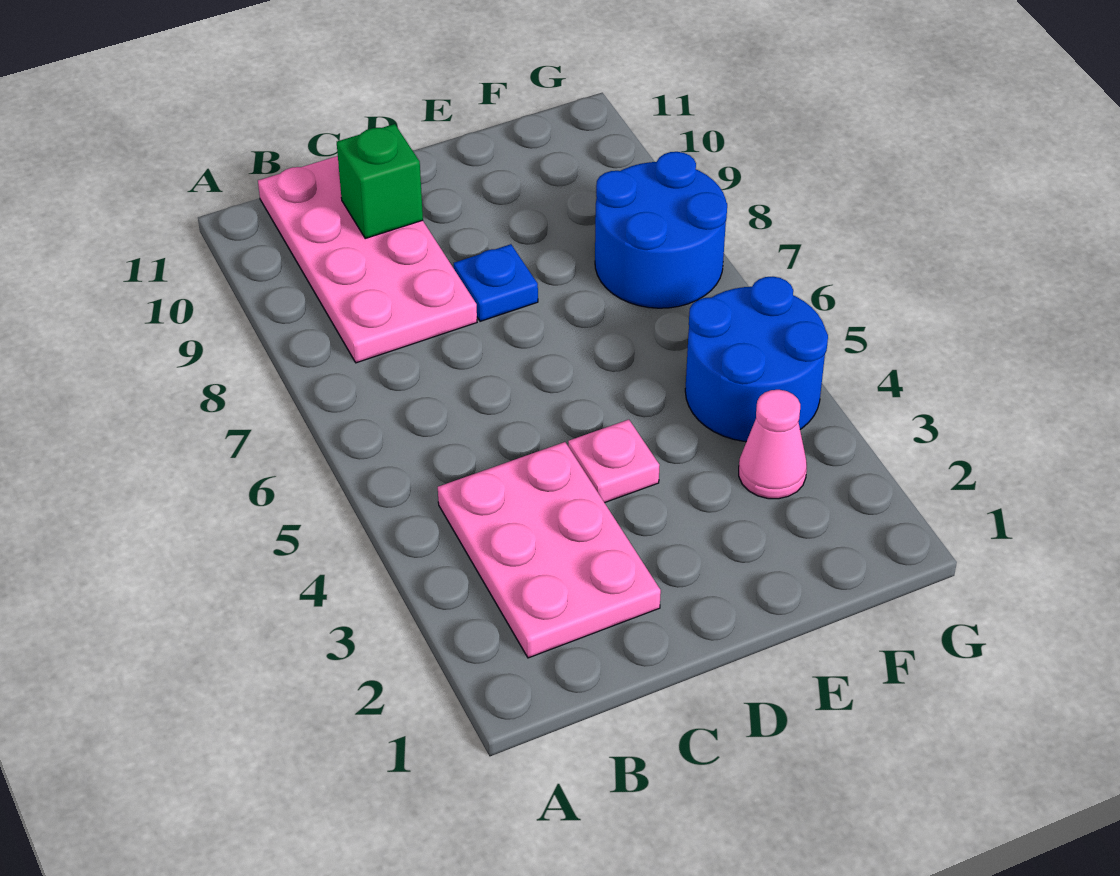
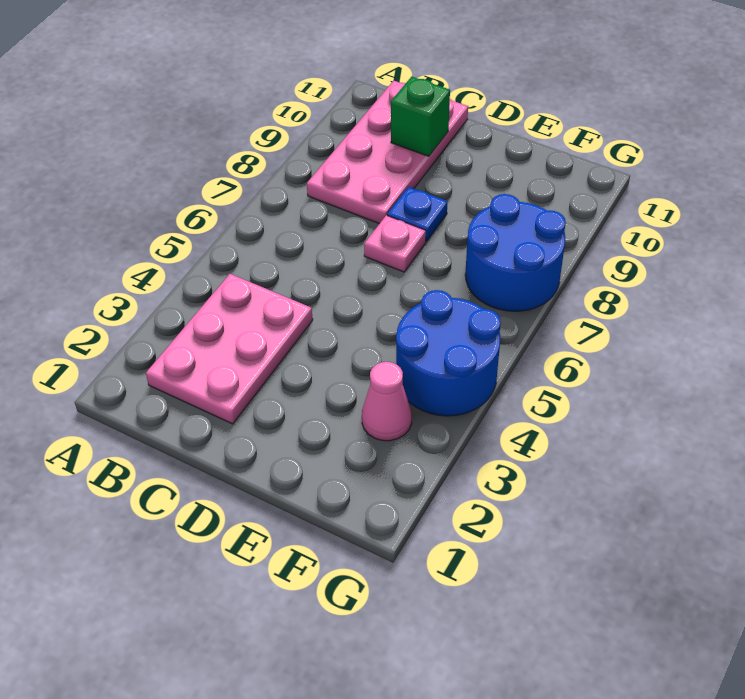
pink plate D4 level 1 -> pink plate D7 level 1

